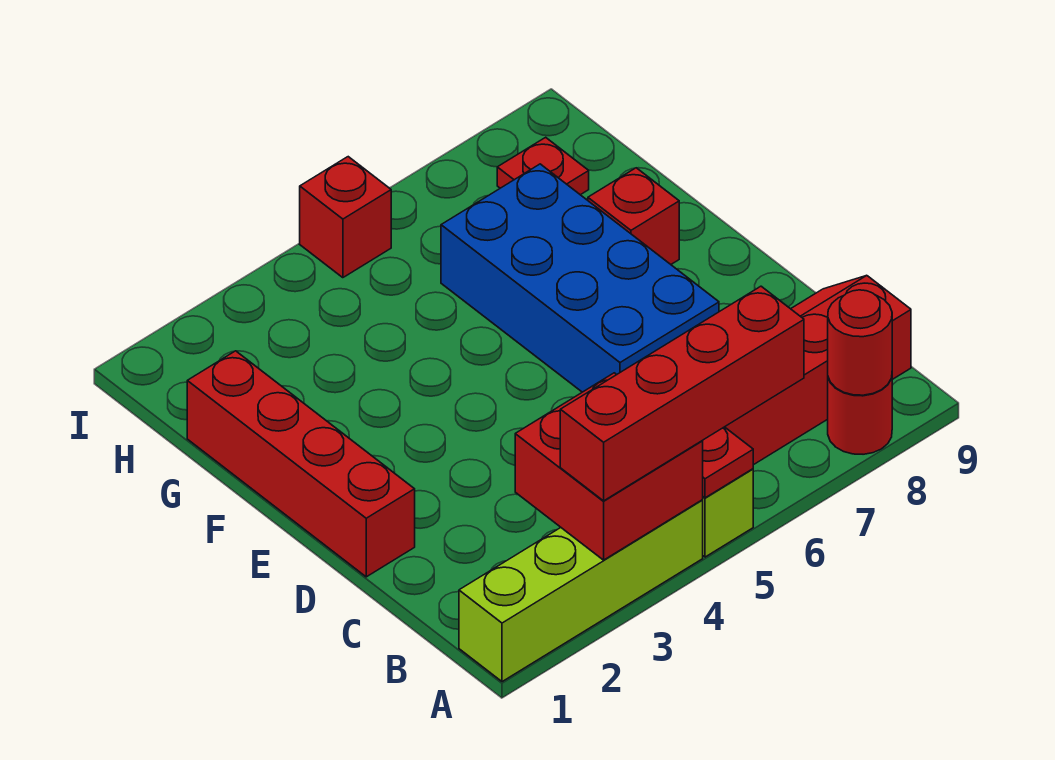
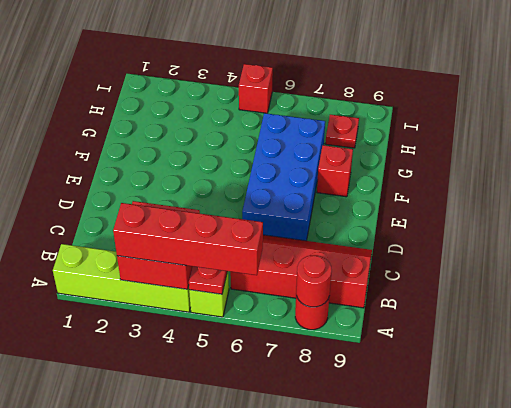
red brick D1:G1 level 1 -> none

